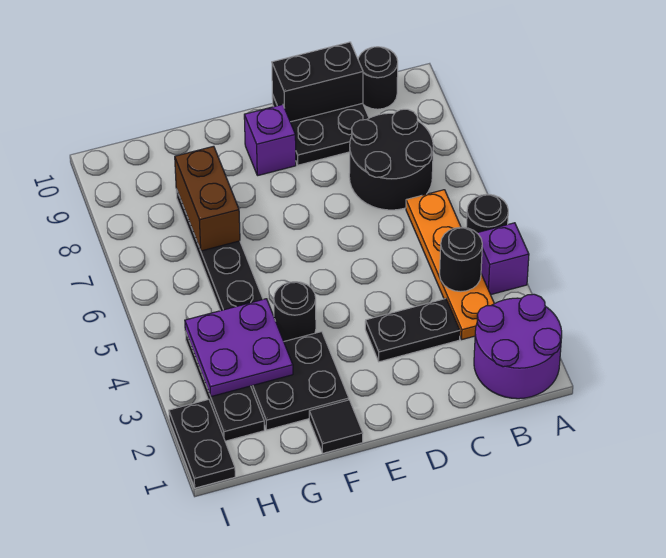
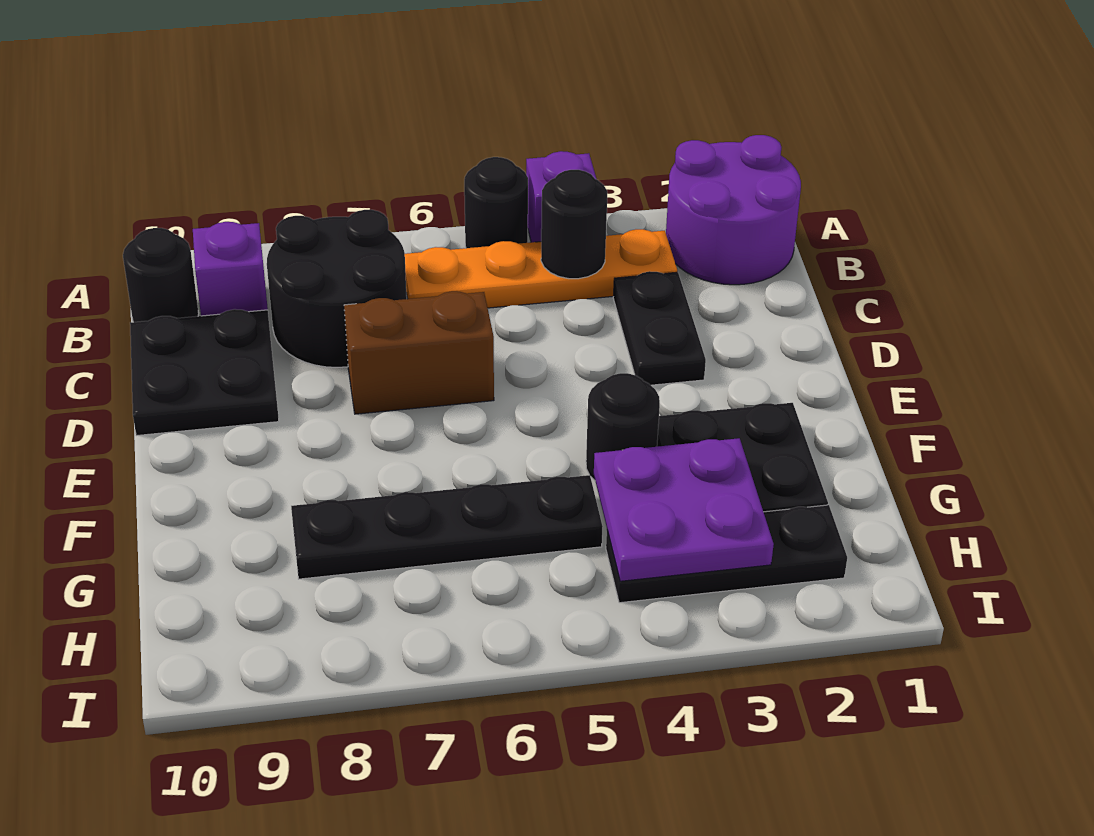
black brick C10:D10 level 2 -> none
purple brick E9 level 1 -> purple brick B9 level 1
black tile F1 level 1 -> none
brown brick G7:G8 level 2 -> brown brick D6:D7 level 1
black plate I1:I2 level 1 -> none

